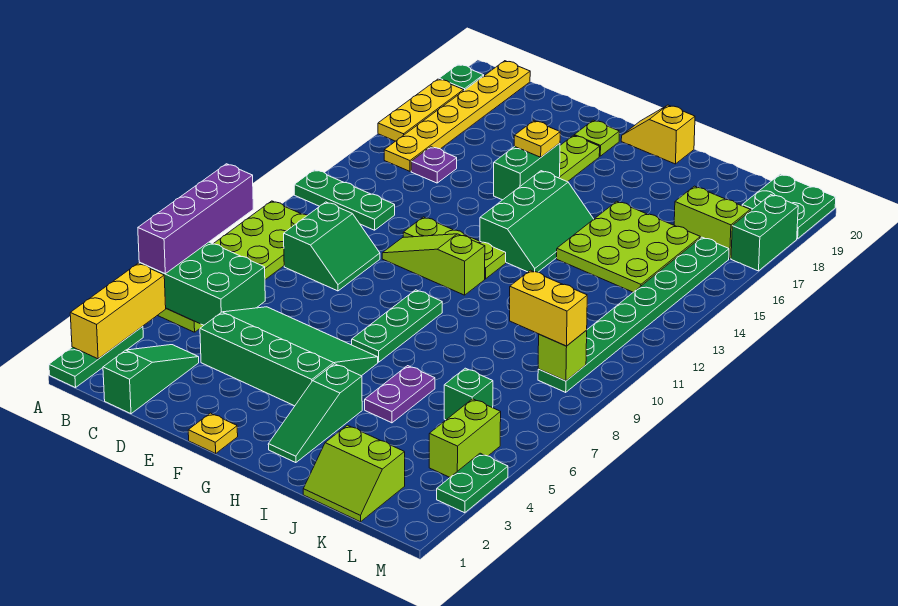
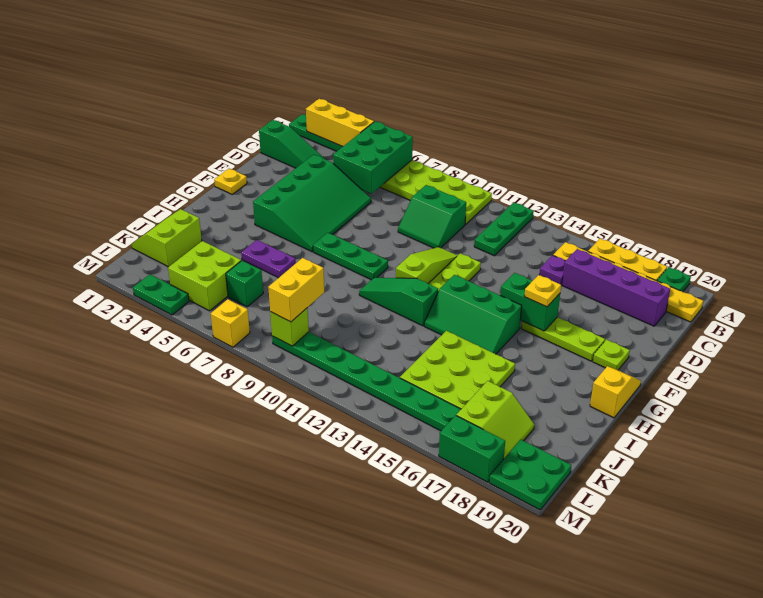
purple brick A5:A8 level 3 -> purple brick C16:C19 level 1
green slope H2:H4 level 1 top 4 -> green slope H10:H12 level 1 top 12
lime brick L4:L5 level 1 -> lime brick K4:L5 level 1
none -> yellow brick M7 level 1

